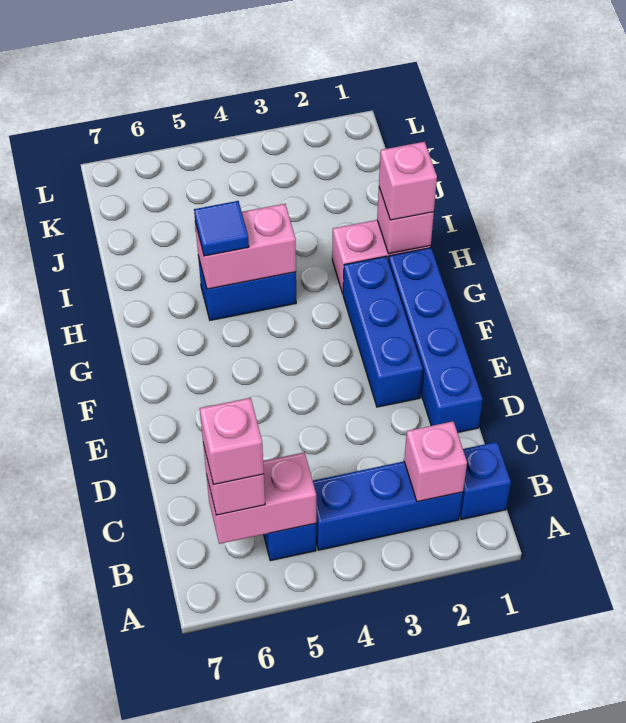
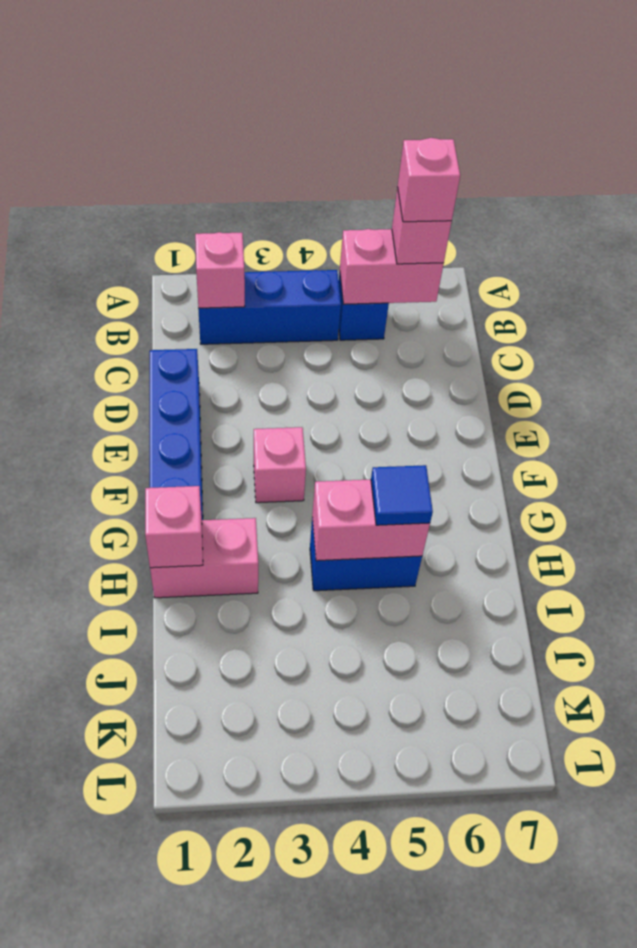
blue brick B1 level 1 -> none
blue brick E2:G2 level 1 -> none
pink brick H1 level 3 -> pink brick F3 level 1

